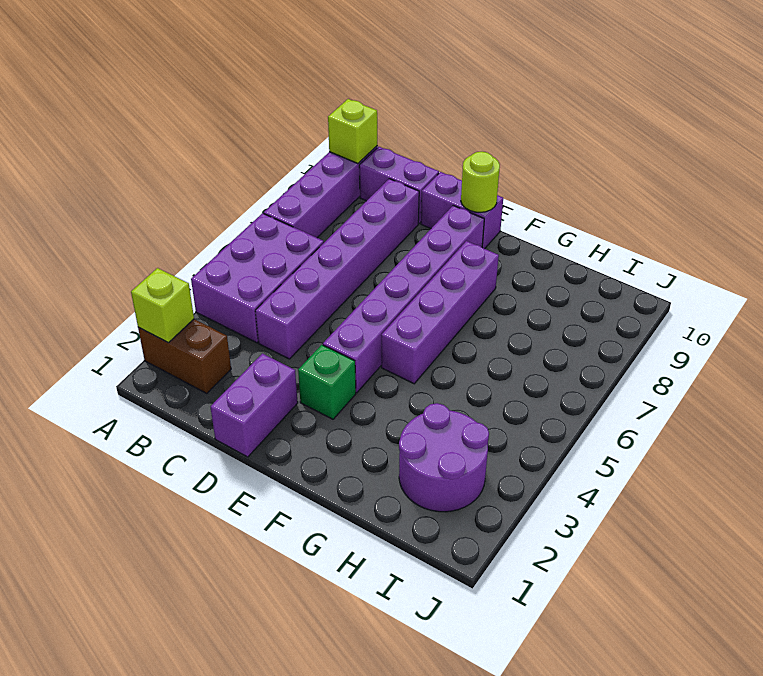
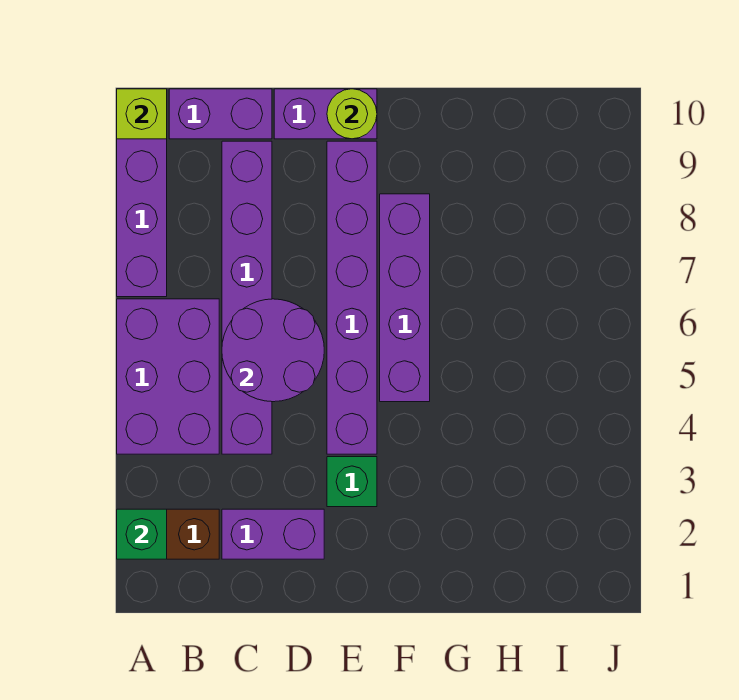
lime brick A2 level 2 -> green brick A2 level 2
purple brick D1:D2 level 1 -> purple brick C2:D2 level 1
purple round brick H2:I3 level 1 -> purple round brick C5:D6 level 2

